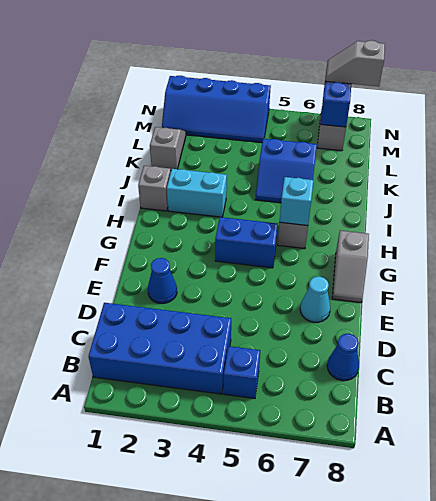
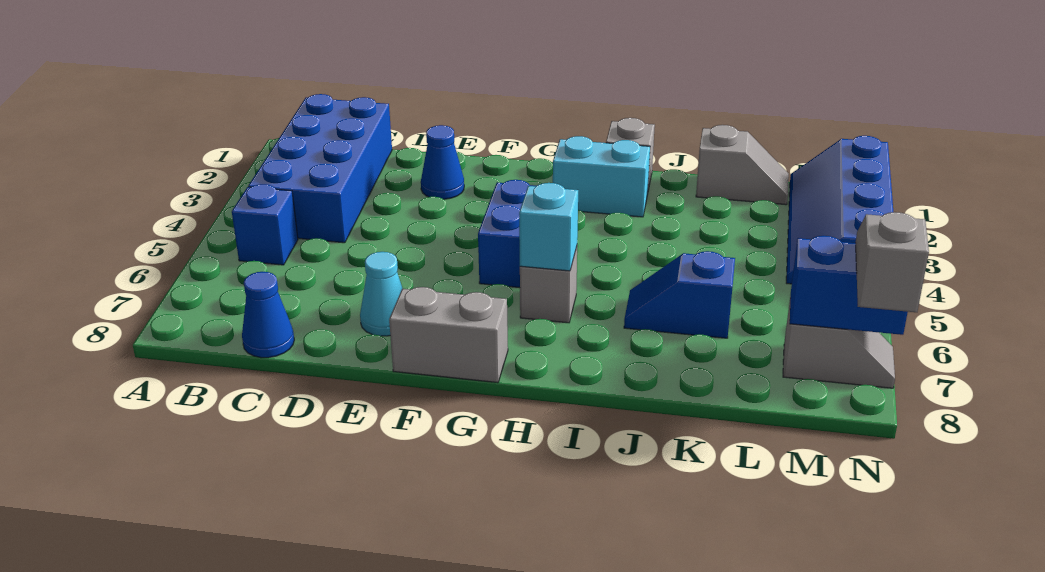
grey slope F8:G8 level 1 top G -> grey brick F8:G8 level 1
cyan brick I2:I3 level 1 -> cyan brick H2:I2 level 1
blue slope J5:K6 level 1 top K -> blue slope J6:K6 level 1 top K

